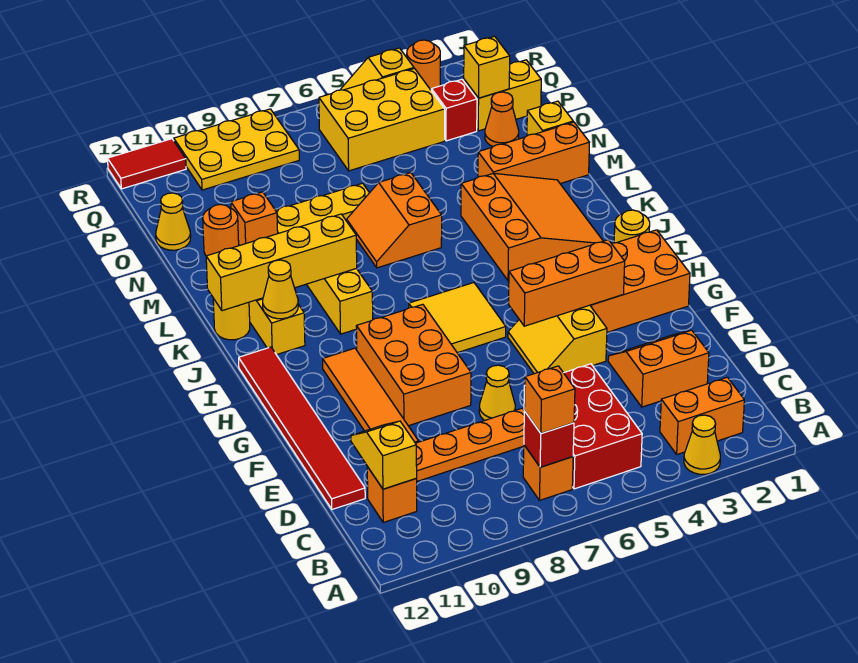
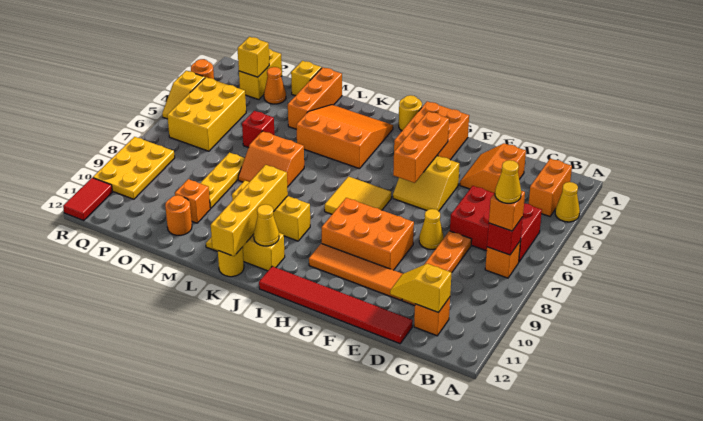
yellow cone O12 level 1 -> yellow cone B7 level 4
red brick P3 level 1 -> red brick N5 level 1

